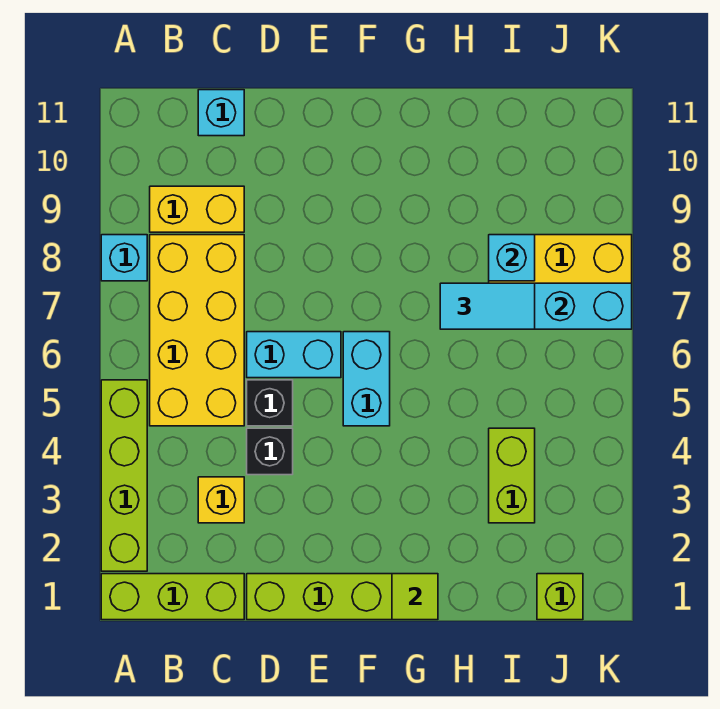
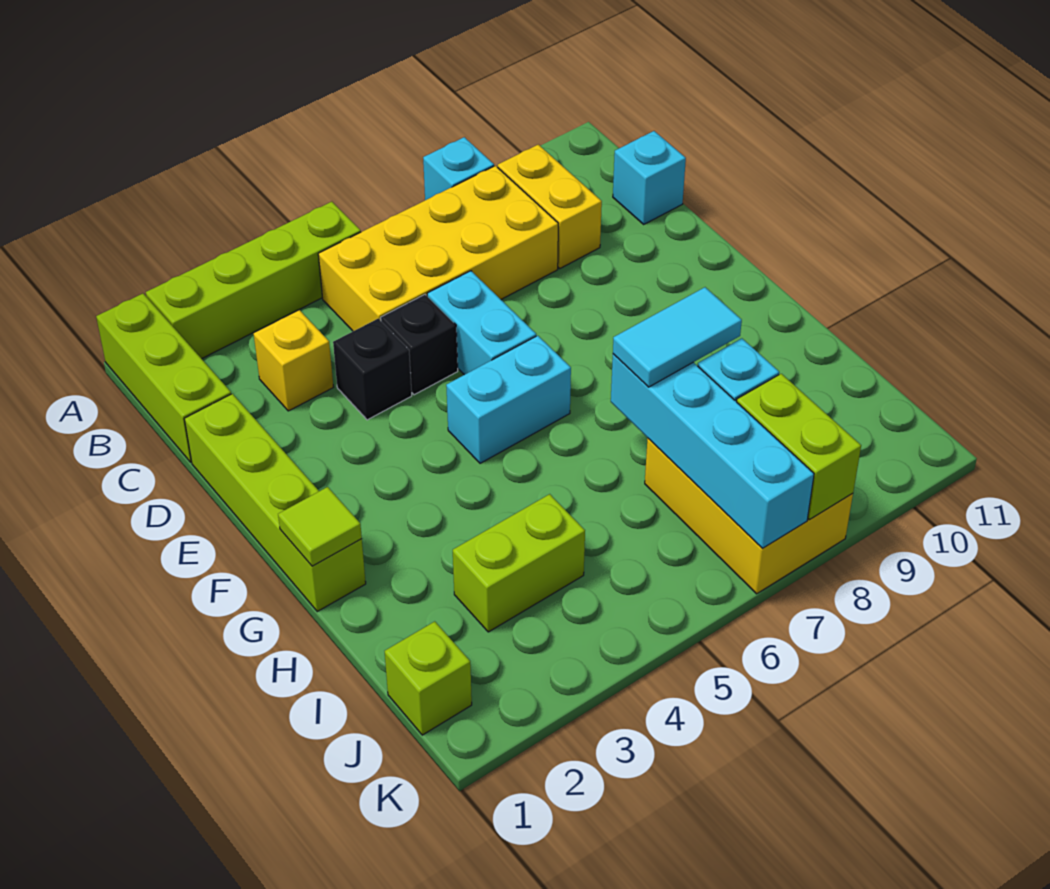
cyan tile H7:I7 level 3 -> cyan tile H7:H8 level 3
none -> lime brick J8:K8 level 2

